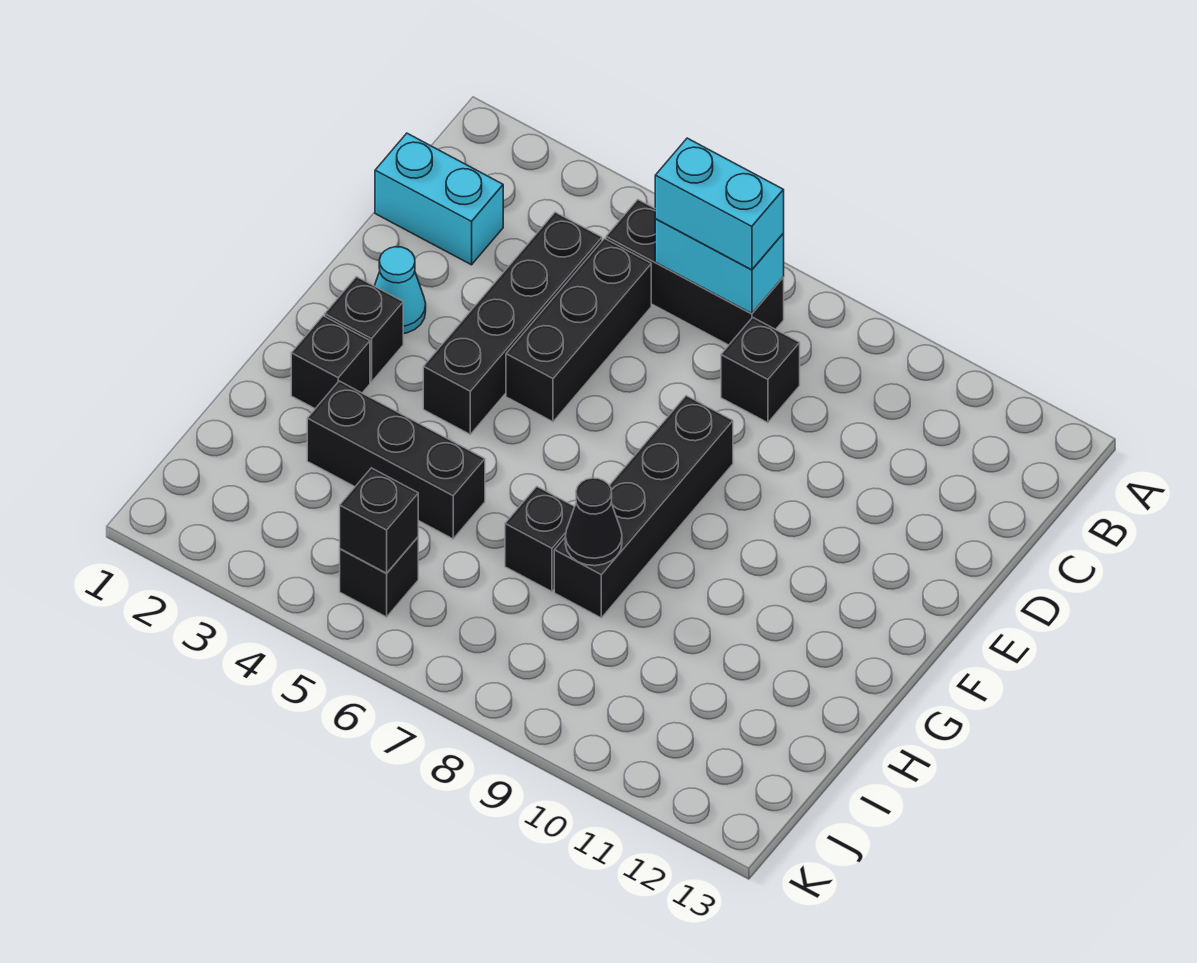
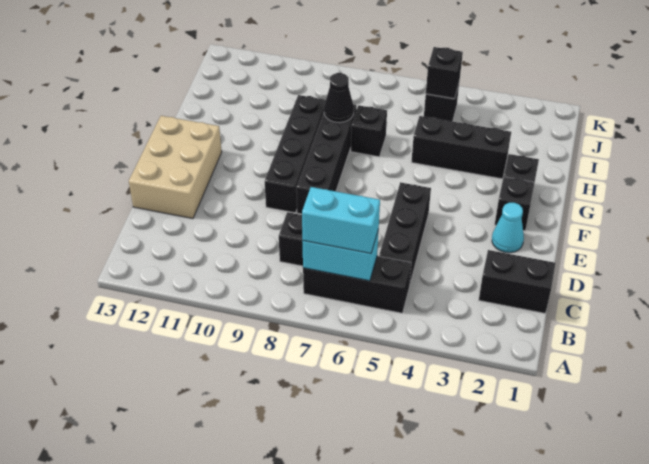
cyan brick C1:C2 level 1 -> black brick C1:C2 level 1
black brick C4:F4 level 1 -> black brick E9:H9 level 1
none -> tan brick D12:F13 level 1

